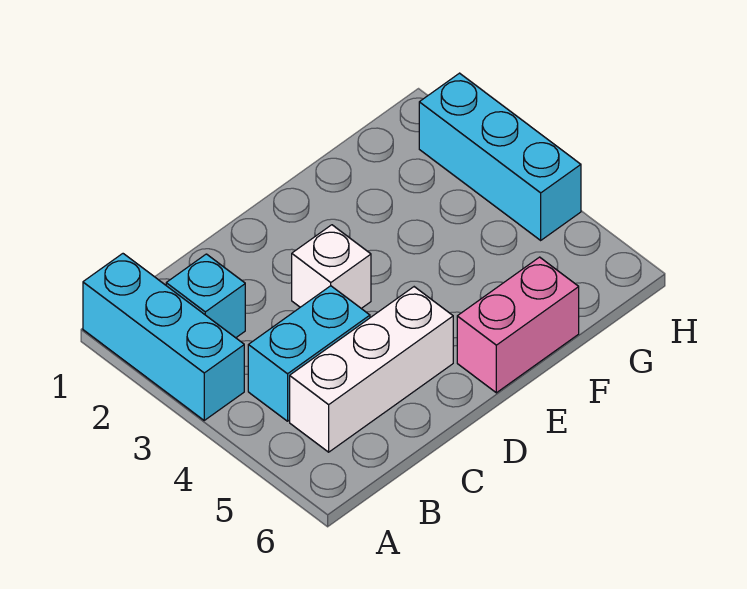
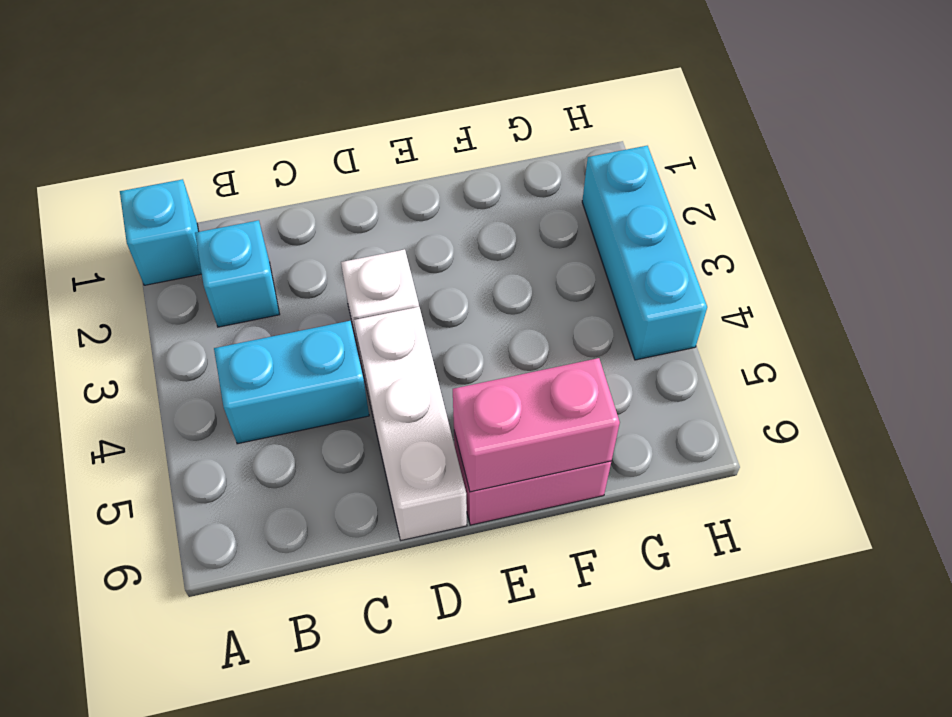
cyan brick A1:A3 level 1 -> cyan brick A1 level 1
white brick B5:D5 level 1 -> white brick D4:D6 level 1
none -> pink brick E6:F6 level 2

